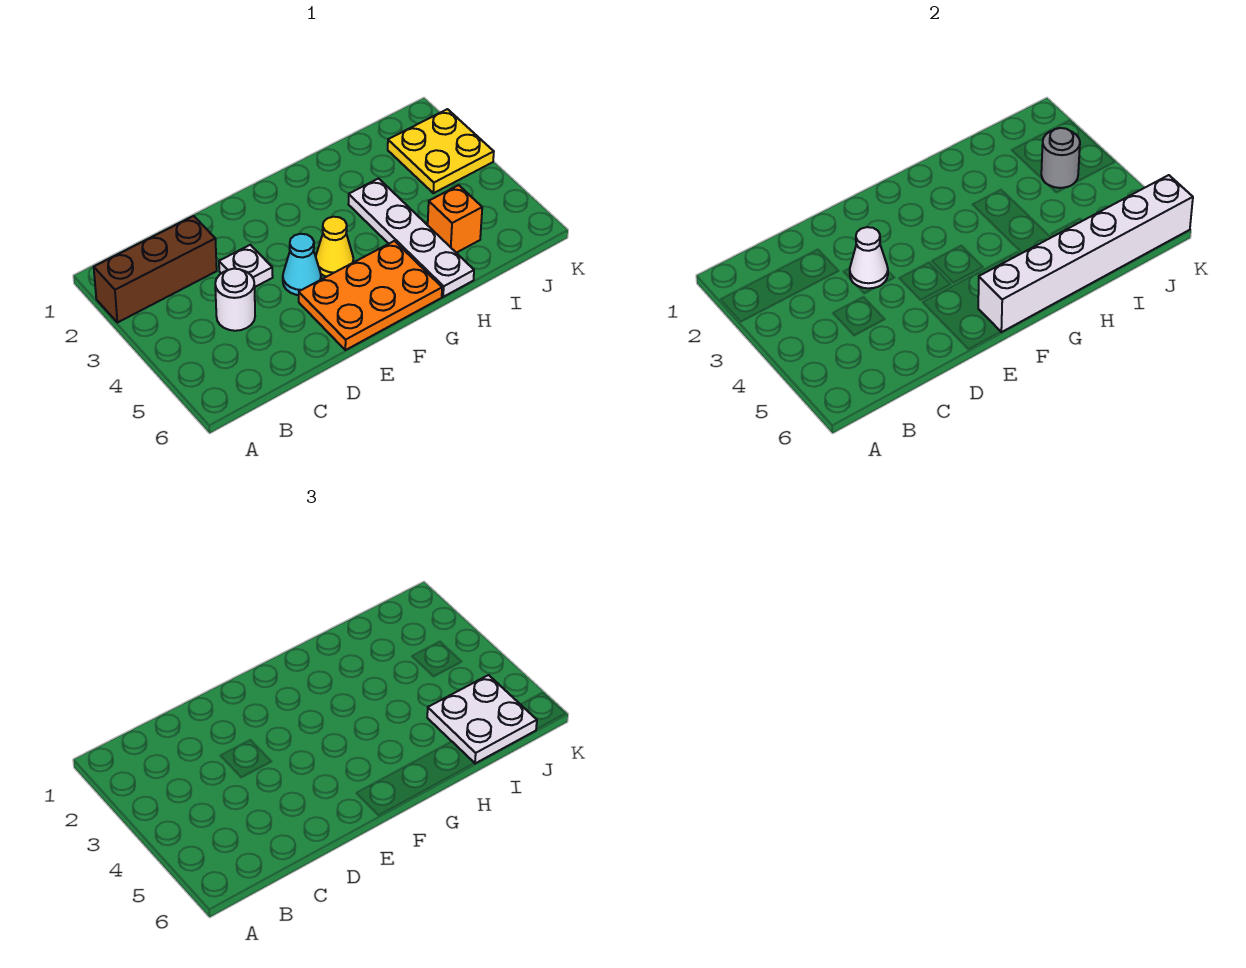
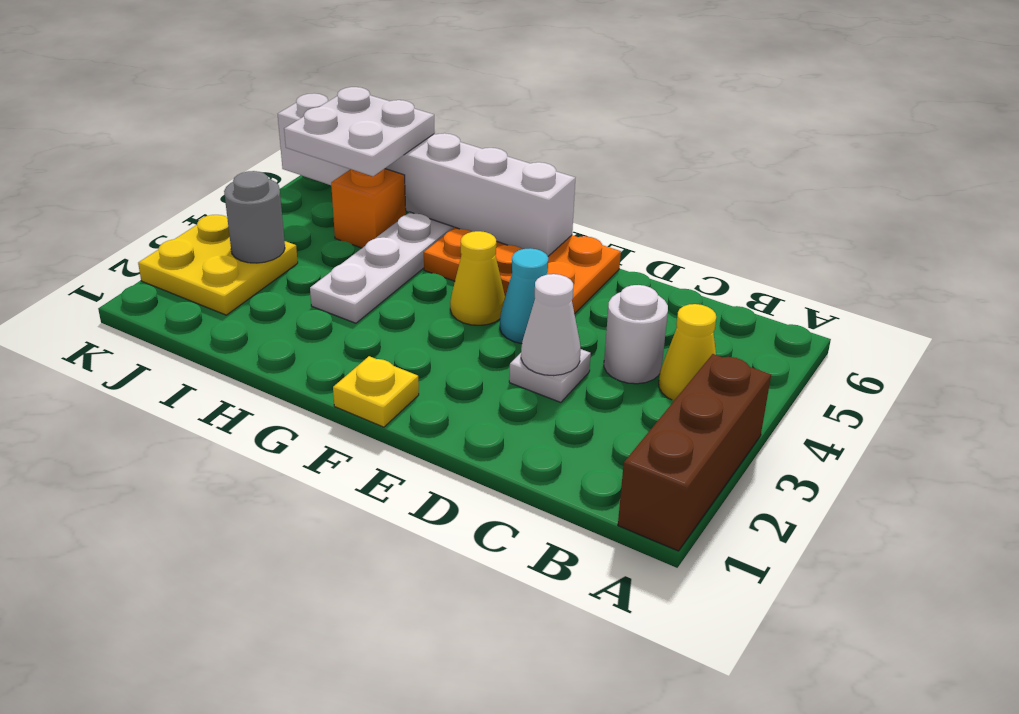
brown brick A2:C2 level 1 -> brown brick A1:A3 level 1
none -> yellow cone B4 level 1
none -> yellow plate F1 level 1

